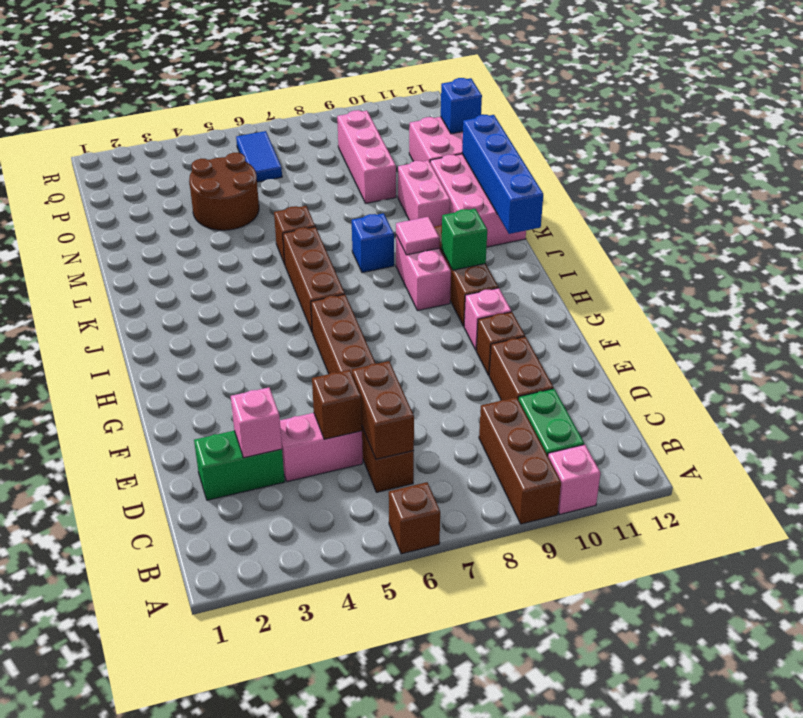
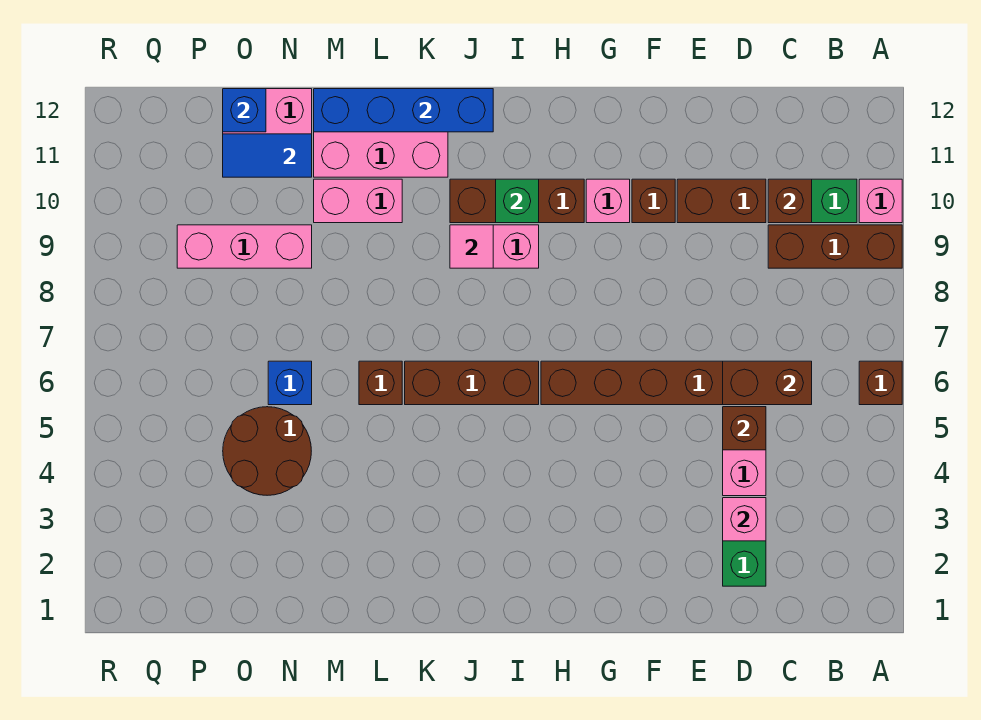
none -> brown brick C10 level 2
blue brick K8 level 1 -> blue brick N6 level 1
blue tile P6:Q6 level 1 -> blue tile N11:O11 level 2

